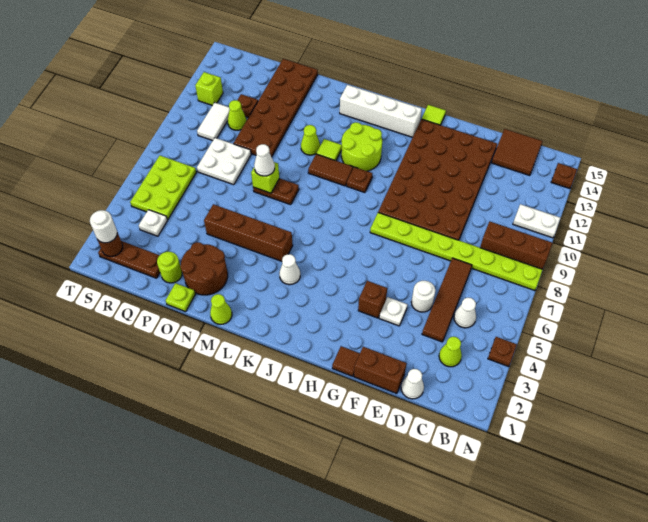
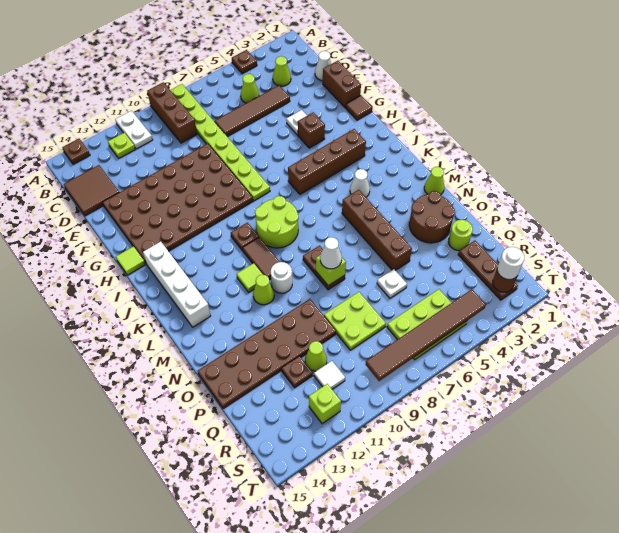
white cone C5 level 1 -> lime cone C5 level 1
white round brick E5 level 1 -> white round brick M10 level 1
none -> brown brick I3:I6 level 1
lime round brick J11:K12 level 1 -> lime round brick J8:K9 level 1
lime plate O1 level 1 -> lime plate B12 level 1
white plate P8:Q9 level 1 -> lime plate P8:Q9 level 1
white plate R4 level 1 -> white plate P6 level 1
white tile R10:R11 level 1 -> white tile R11 level 1
none -> brown tile S4:S9 level 2

